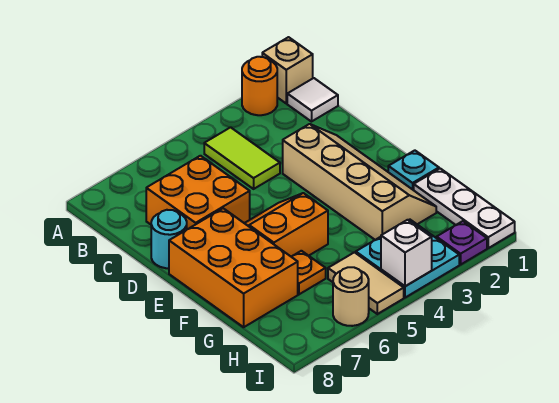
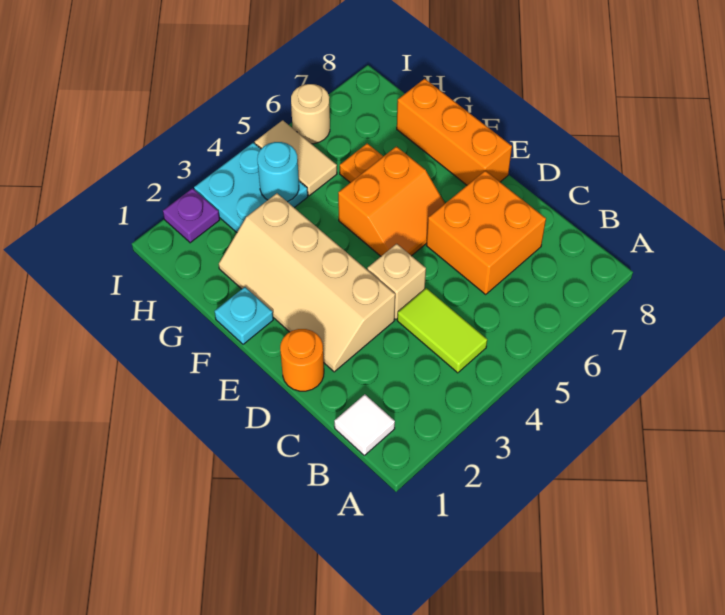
tan brick A1 level 1 -> tan brick D4 level 1
orange round brick A2 level 1 -> orange round brick D1 level 1
cyan round brick D8 level 1 -> cyan round brick H4 level 2
orange brick E7:G8 level 1 -> orange brick E8:G8 level 1
white plate G1:I1 level 1 -> none
white brick I4 level 2 -> none

